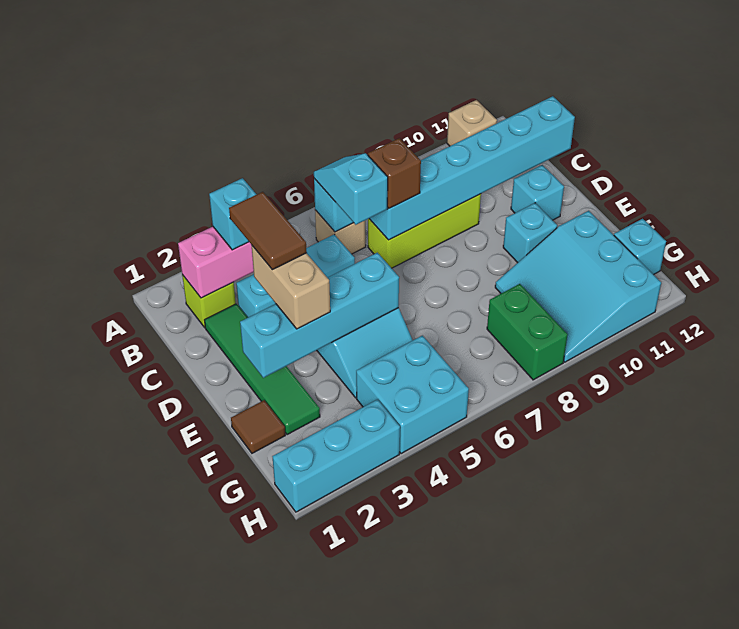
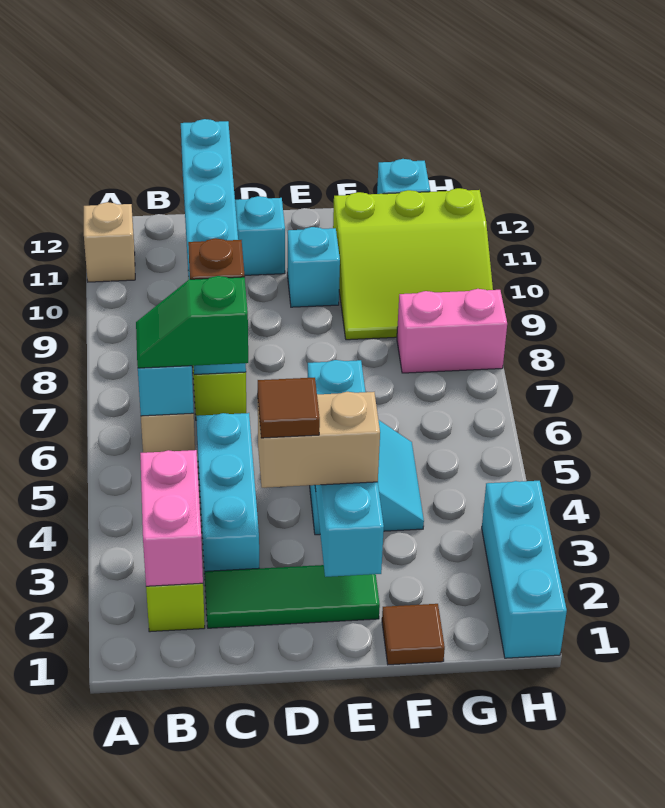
cyan brick B3 level 3 -> none
cyan slope B6:C6 level 3 top C -> green slope B6:C6 level 3 top C
green tile C2:F2 level 1 -> green tile C2:E2 level 1
brown tile C3:D3 level 4 -> brown tile D3 level 4
cyan slope F9:H11 level 1 top 11 -> lime slope F9:H11 level 1 top 11
cyan brick G4:H5 level 1 -> none
green brick G8:H8 level 1 -> pink brick G8:H8 level 1

